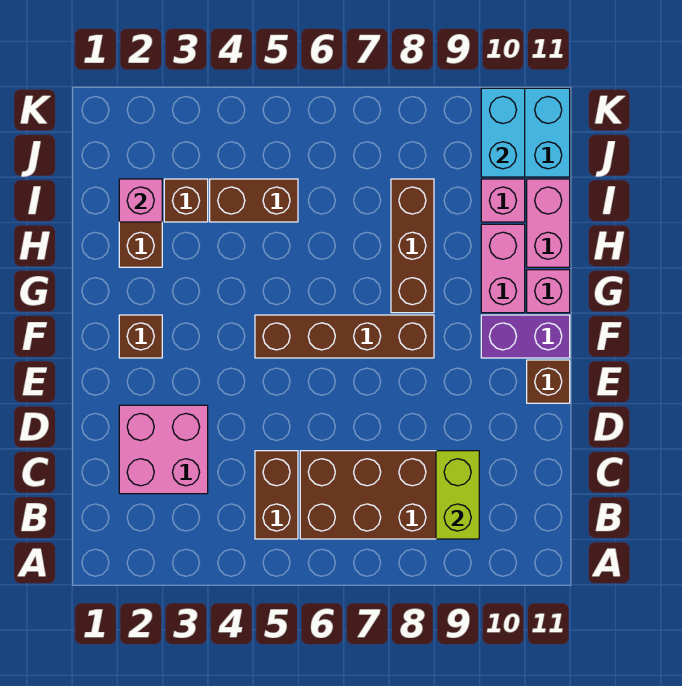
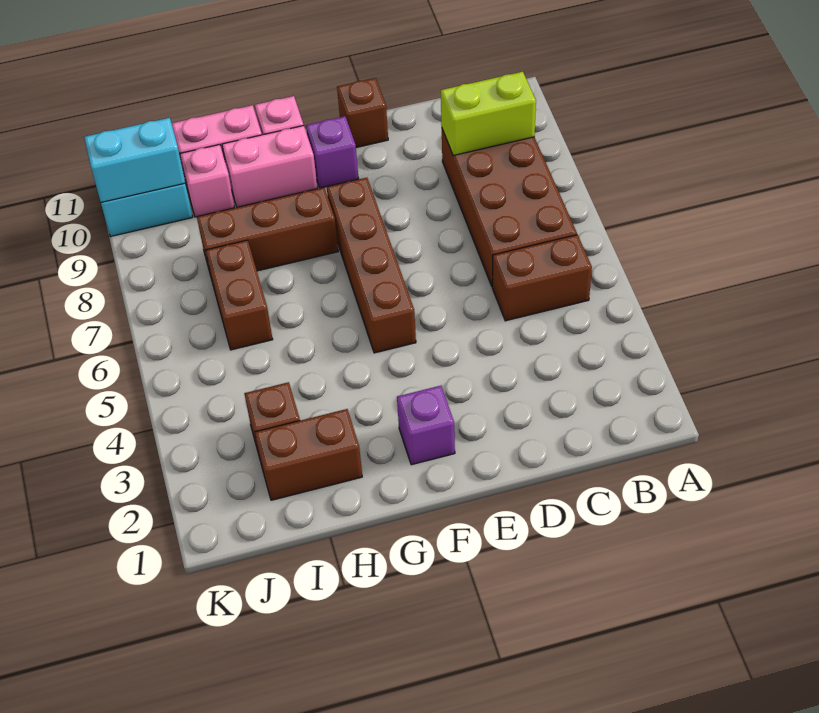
pink brick C2:D3 level 1 -> none
brown brick F2 level 1 -> purple brick F2 level 1
purple brick F10:F11 level 1 -> purple brick F10 level 1
pink brick I2 level 2 -> none
brown brick I4:I5 level 1 -> brown brick I6:I7 level 1

